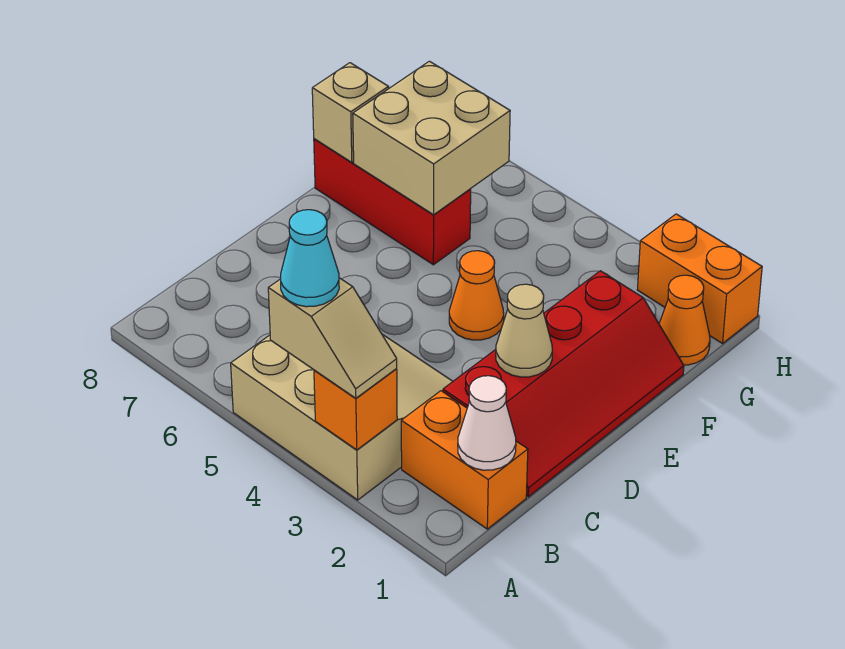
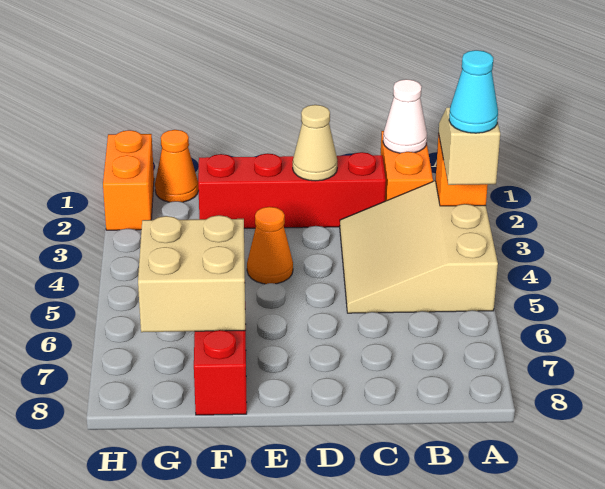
tan brick F8 level 2 -> none

